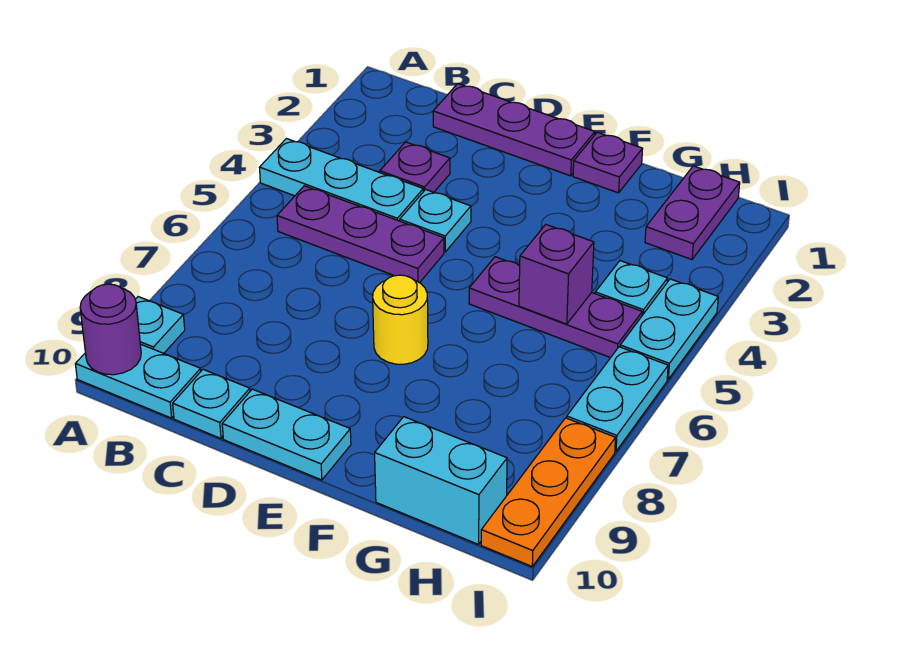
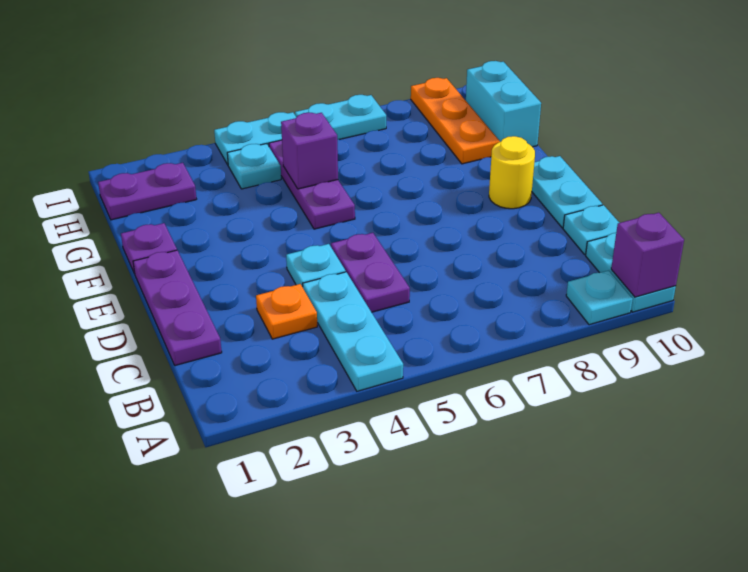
purple round brick A10 level 2 -> purple brick A10 level 2
purple plate B5:D5 level 1 -> purple plate C5:D5 level 1
purple plate C3 level 1 -> orange plate C3 level 1
yellow round brick E7 level 1 -> yellow round brick E9 level 1
orange plate I8:I10 level 1 -> orange plate G9:I9 level 1

